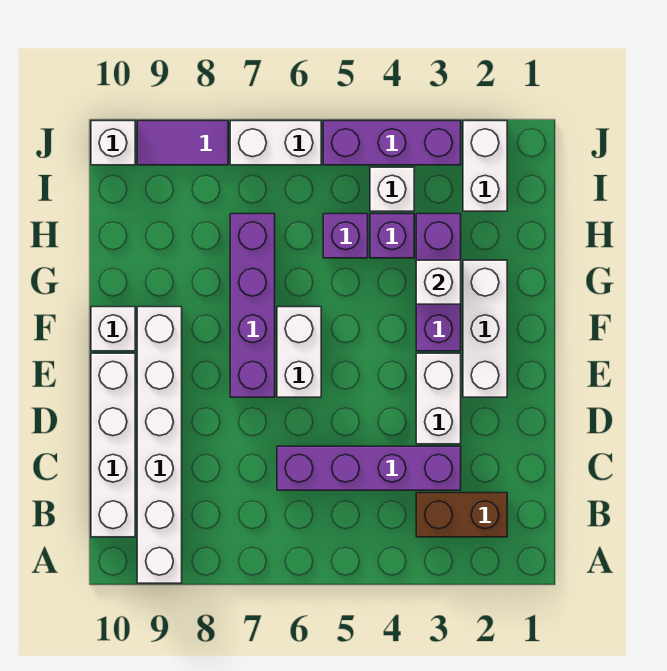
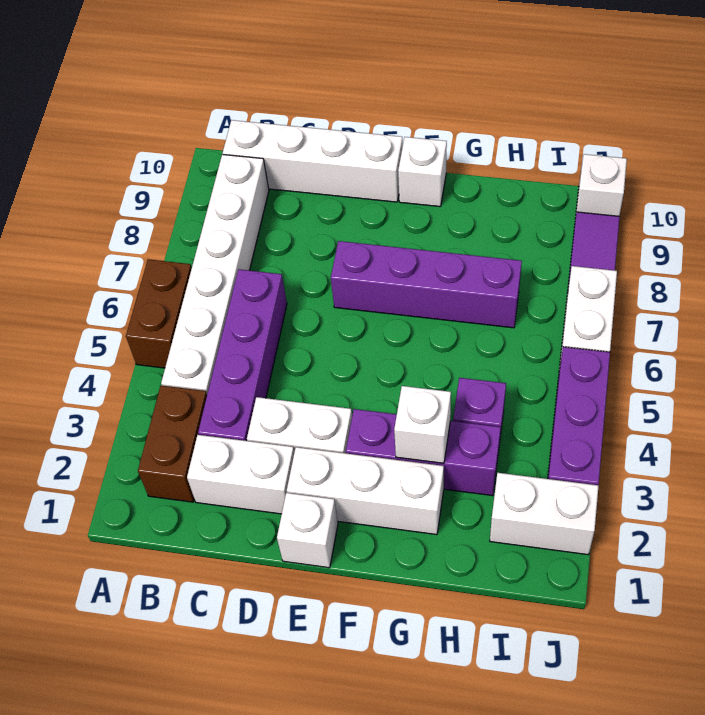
none -> brown brick A5:A6 level 1
white brick A9:F9 level 1 -> white brick B4:B9 level 1
white brick E6:F6 level 1 -> white brick C2:D2 level 1
purple brick H5 level 1 -> none
white brick I4 level 1 -> white brick E1 level 1

